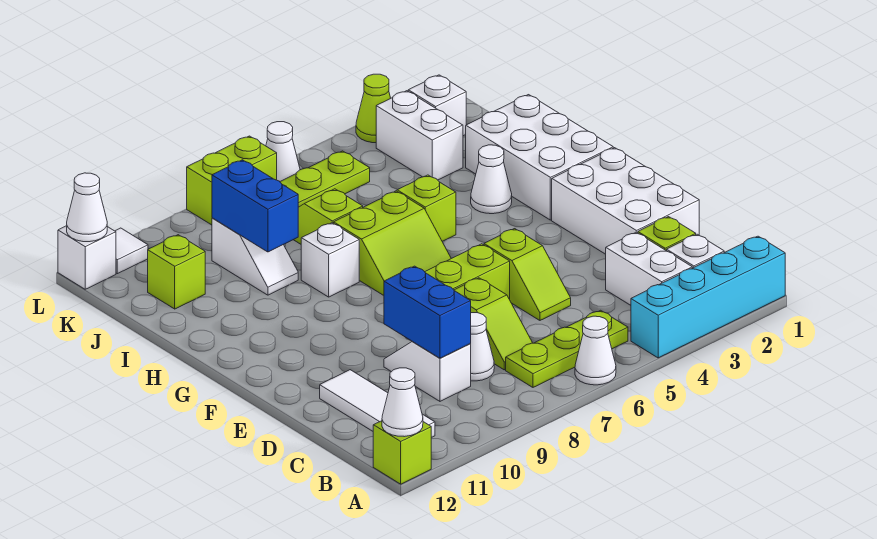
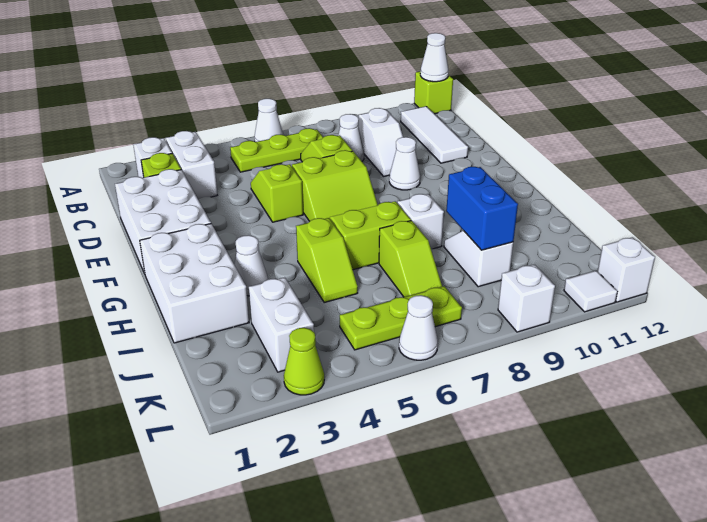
cyan brick A1:A4 level 1 -> none
blue brick C9:D9 level 2 -> none
lime brick J11 level 1 -> none
white brick K2 level 1 -> white brick L9 level 1
lime brick L7:L8 level 1 -> none
white cone L12 level 2 -> white cone E9 level 1

